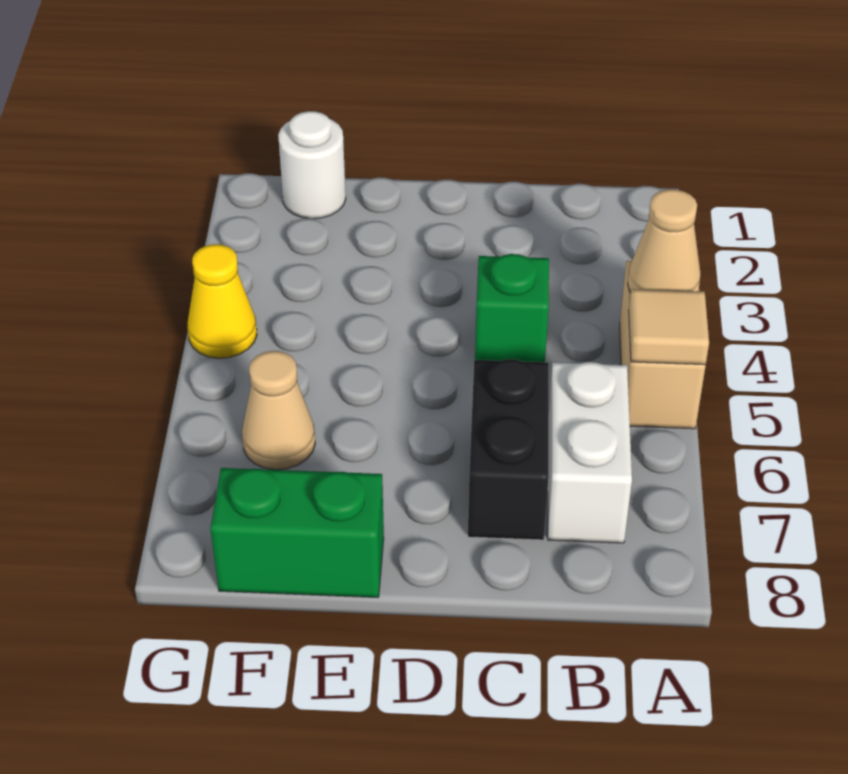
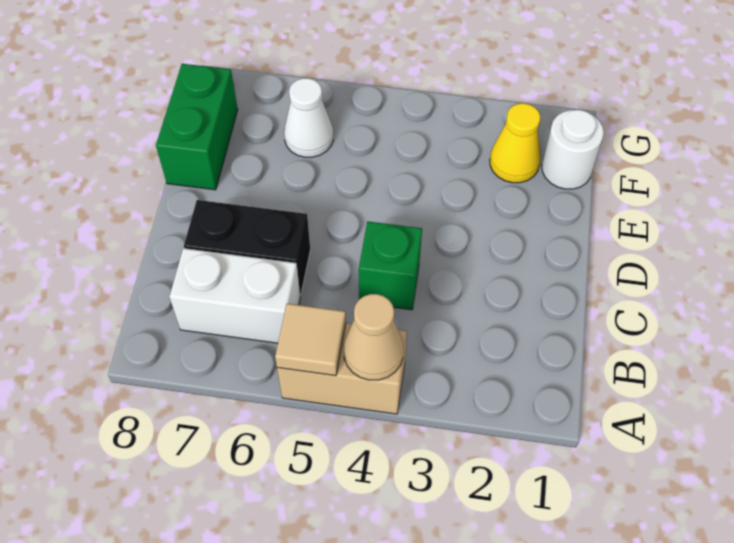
tan cone F6 level 1 -> white cone F6 level 1
yellow cone G4 level 1 -> yellow cone F2 level 1

